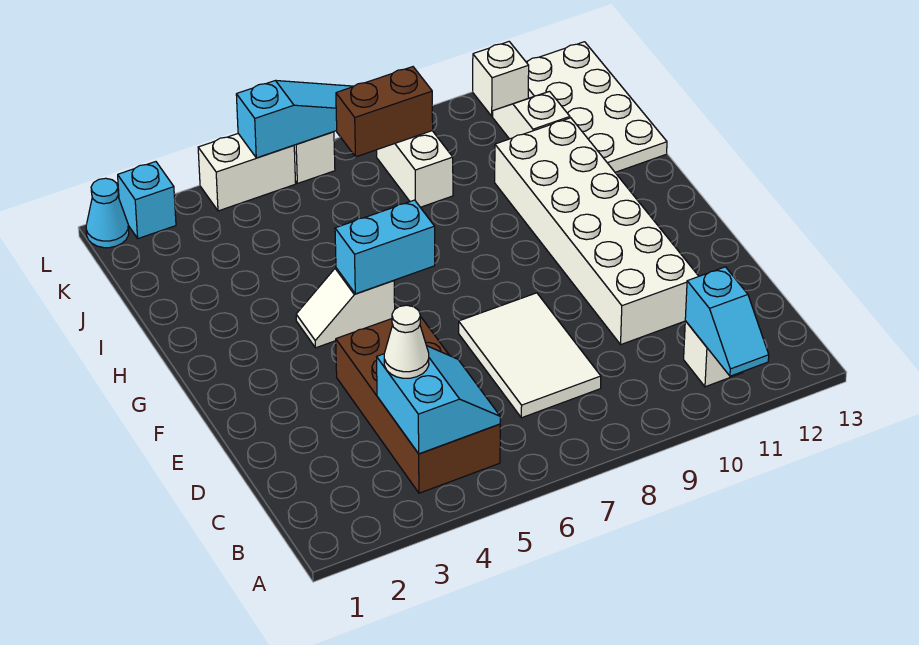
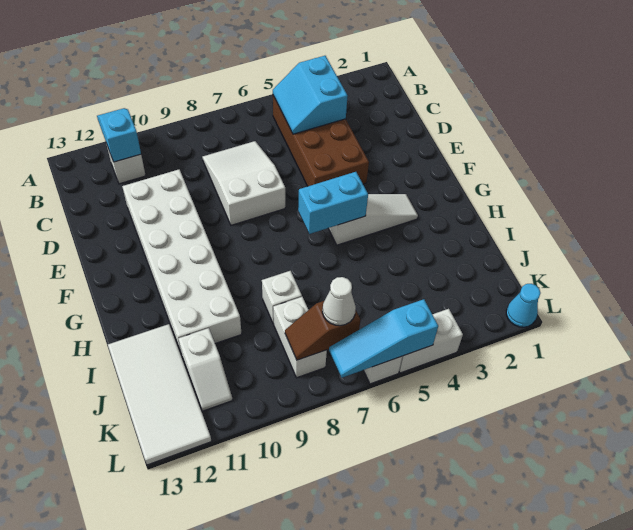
white cone C4 level 3 -> white cone K7 level 3
white tile C7:E8 level 1 -> white slope C7:E8 level 1 top E
white slope G4:G5 level 1 top 5 -> white slope G3:G5 level 1 top 5
white plate I12:L13 level 1 -> white tile I12:L13 level 1
brown brick K7:K8 level 2 -> brown slope K7:K8 level 2 top 7
cyan brick L2 level 1 -> none
white brick L11 level 1 -> white brick I8 level 1

